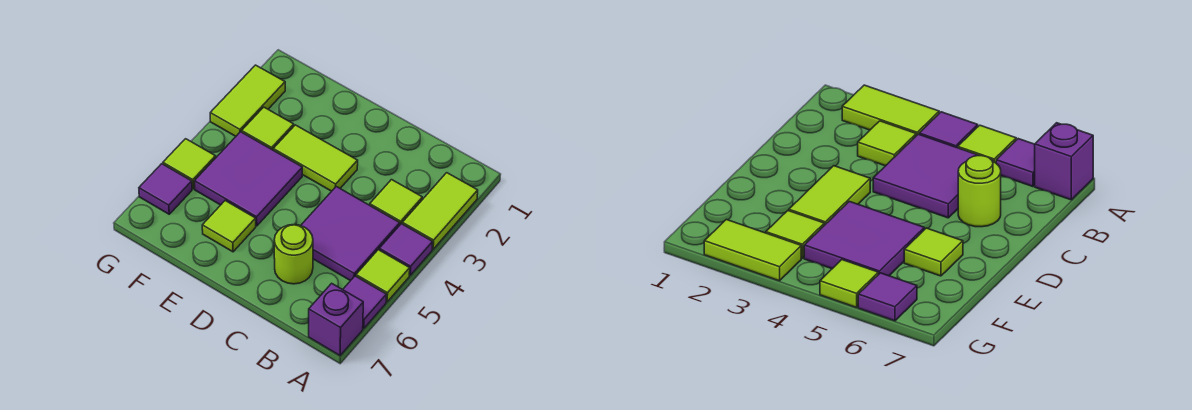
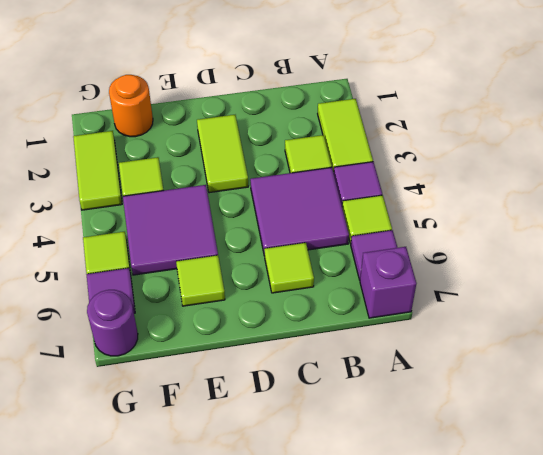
lime round brick C6 level 1 -> lime tile C6 level 1
lime tile D3:E3 level 1 -> lime tile D2:D3 level 1
none -> orange round brick F1 level 1
none -> purple round brick G7 level 1

